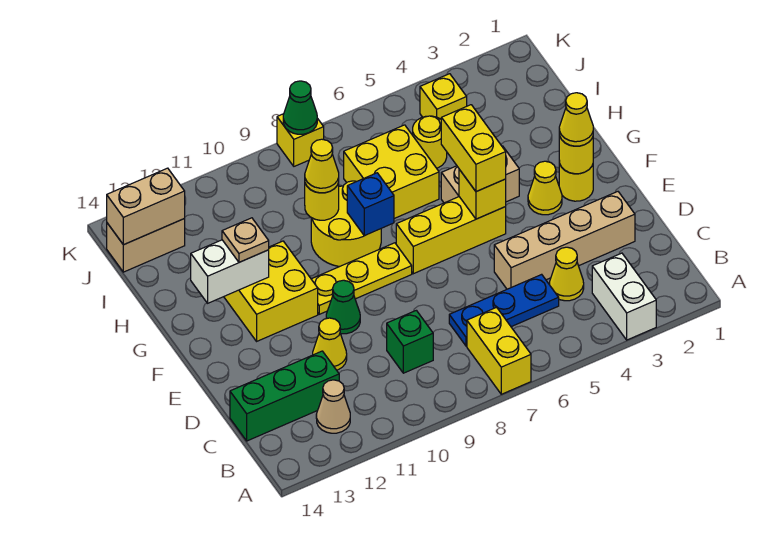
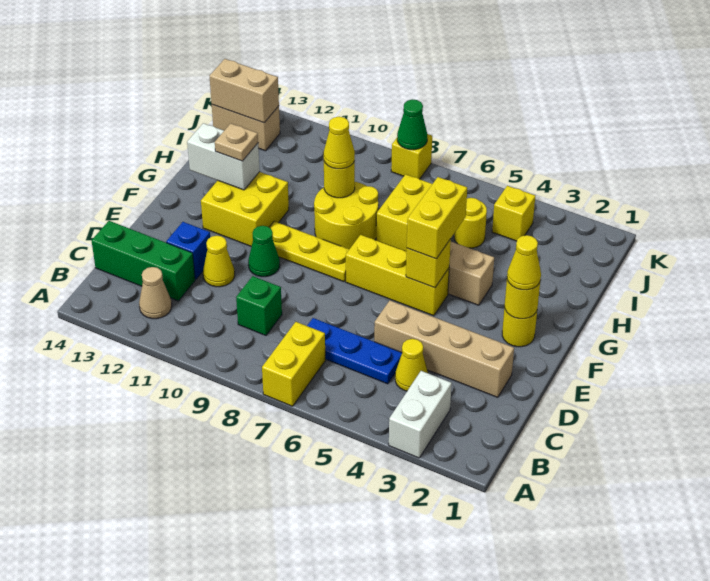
yellow cone F3 level 1 -> none
blue brick G8 level 2 -> blue brick D12 level 1

